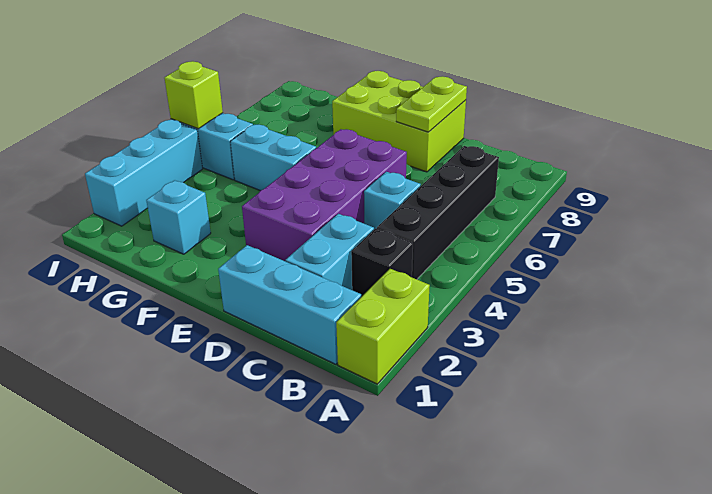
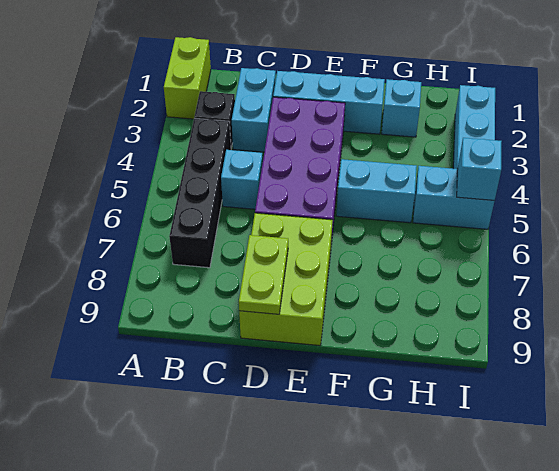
cyan brick B1:D1 level 1 -> cyan brick D2:F2 level 1
lime brick D8:F9 level 1 -> lime brick D7:E9 level 1
lime brick I5 level 2 -> cyan brick I5 level 2

